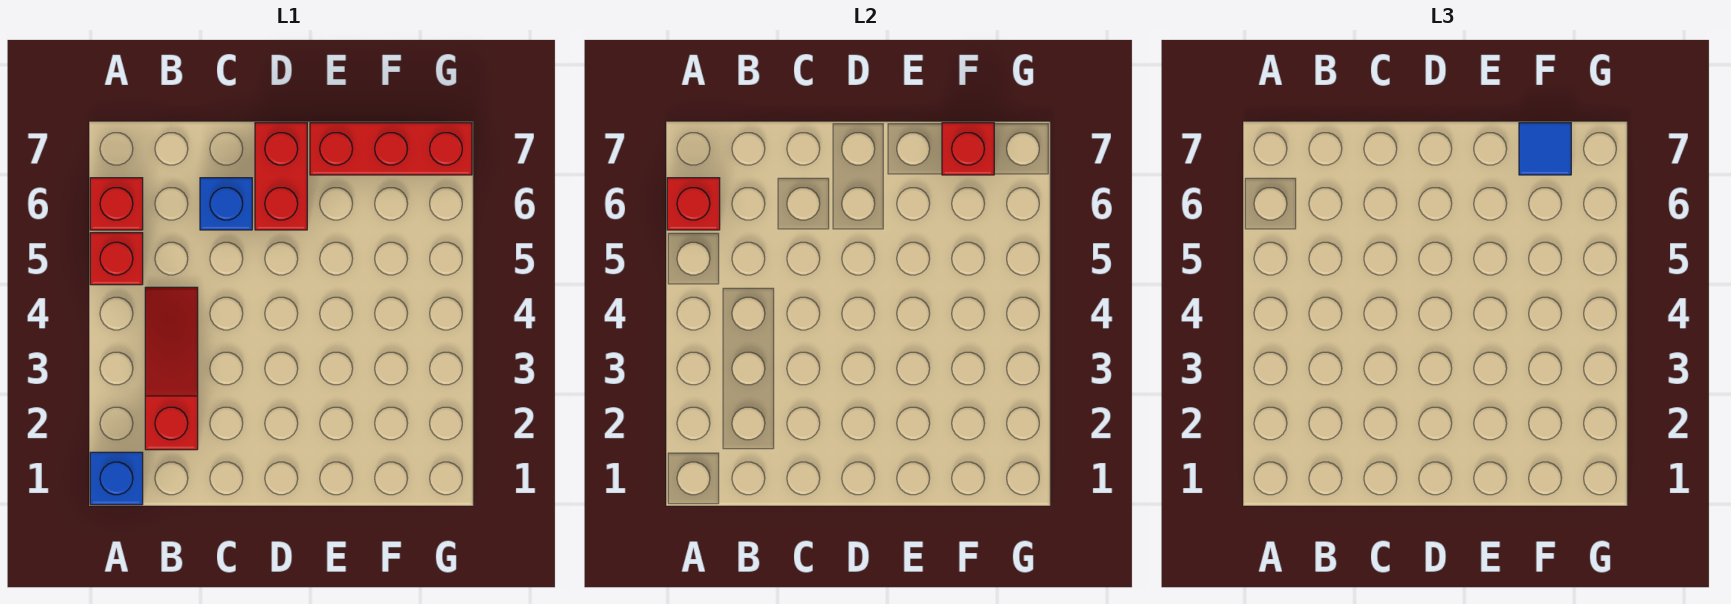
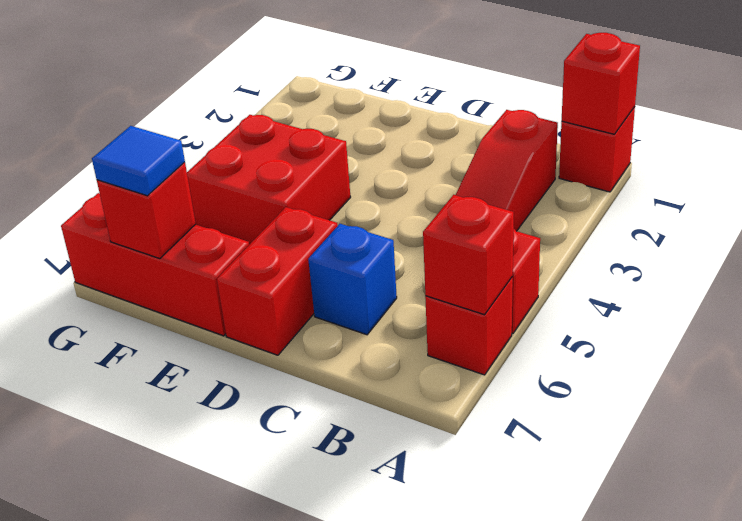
blue brick A1 level 1 -> red brick A1 level 1
none -> red brick A1 level 2
none -> red brick E4:F5 level 1

